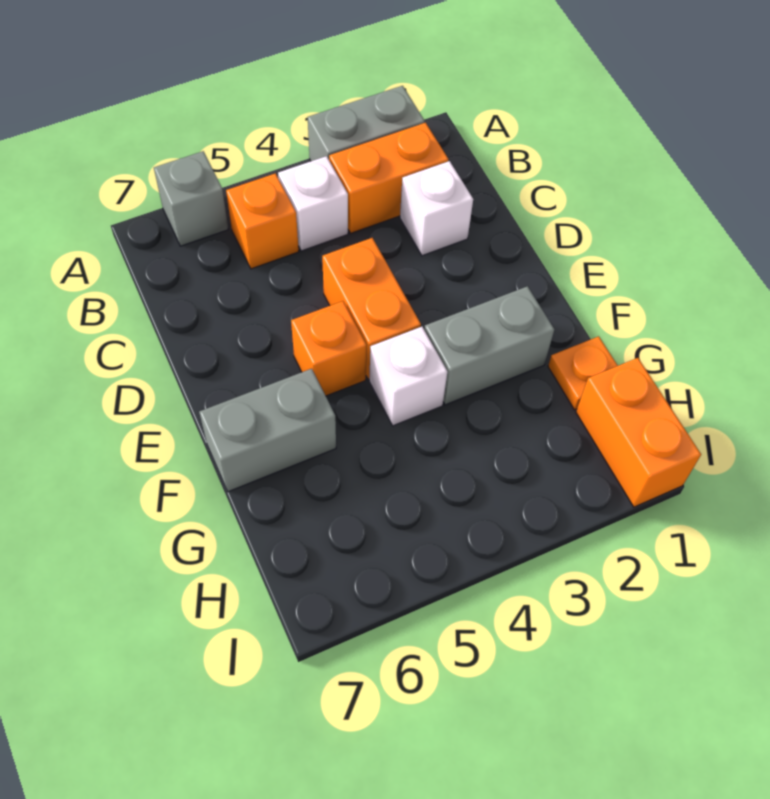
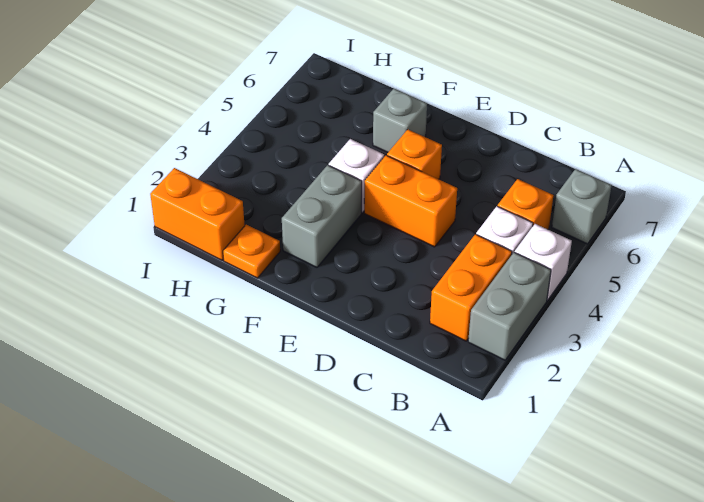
white brick C2 level 1 -> white brick A4 level 1
grey brick F6:F7 level 1 -> grey brick F6 level 1

